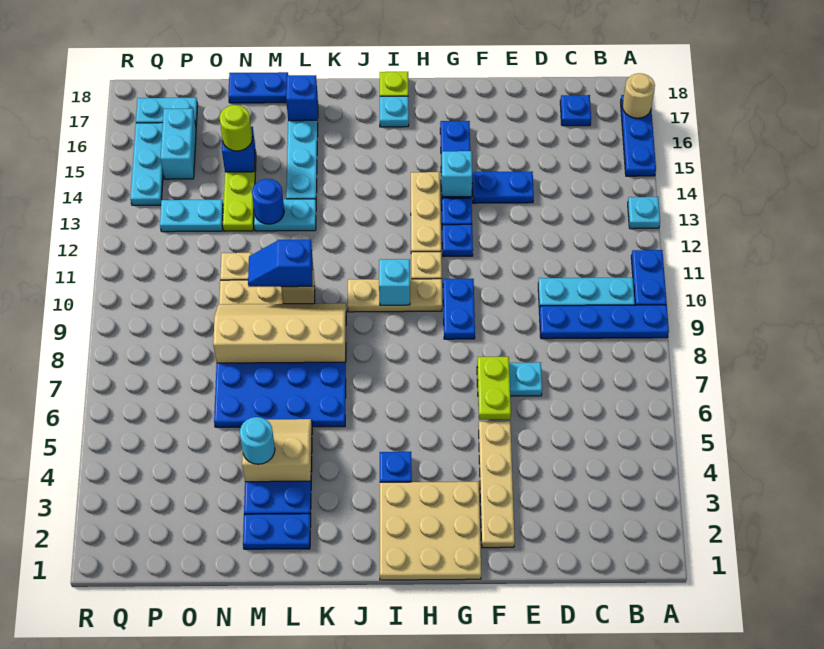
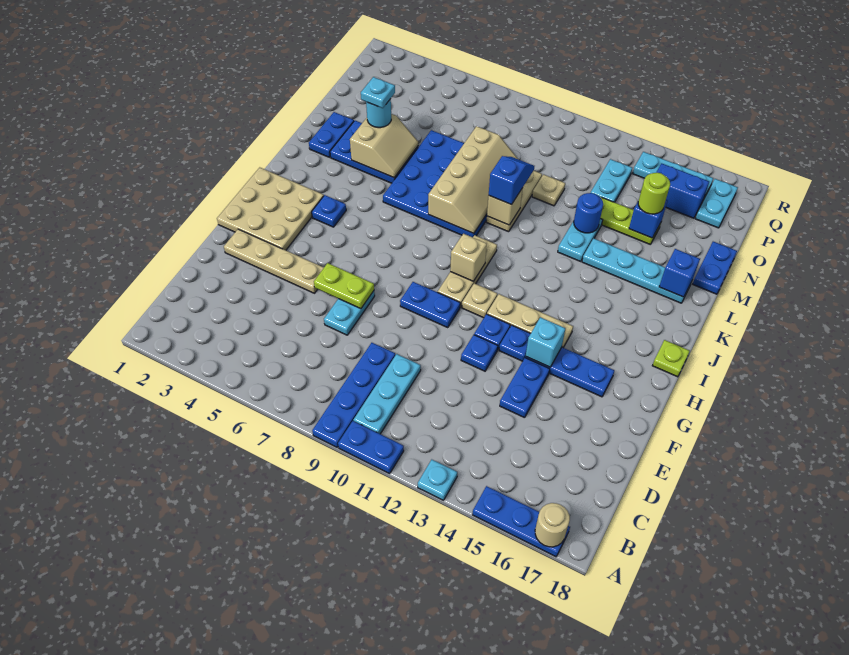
blue plate C17 level 1 -> blue plate F12 level 1
cyan brick I10 level 2 -> tan brick I10 level 2
cyan plate I17 level 1 -> cyan plate M4 level 4
cyan brick P15:P16 level 1 -> blue brick P15:P16 level 1

